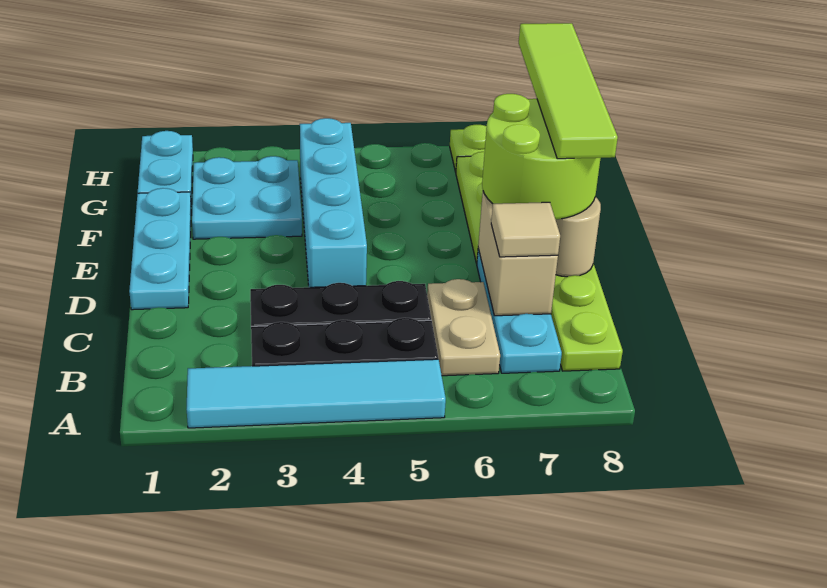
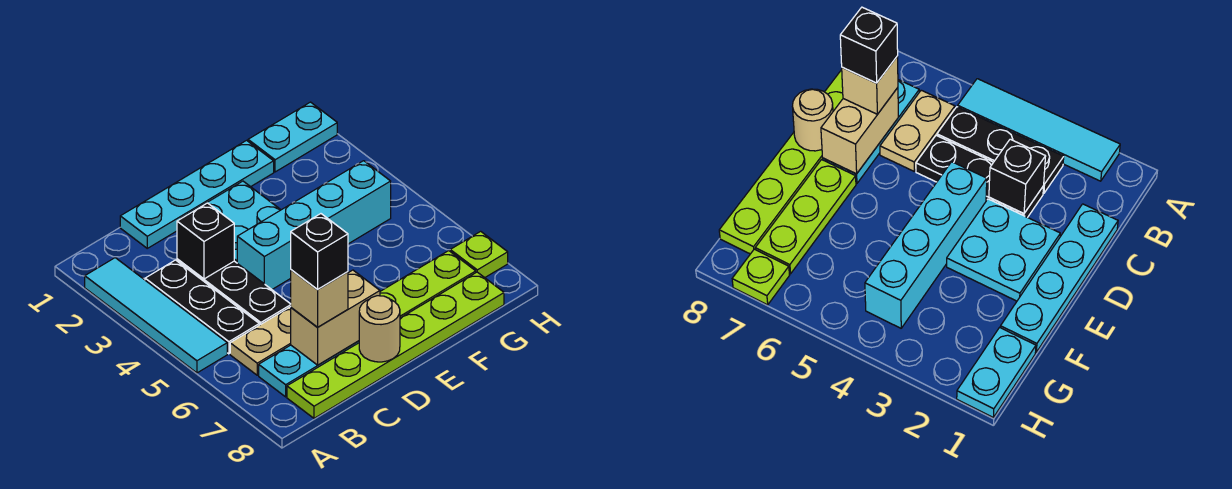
none -> black brick C3 level 2
tan tile C7 level 3 -> tan brick C7 level 3
none -> black brick C7 level 4
cyan plate D1:F1 level 1 -> cyan plate C1:F1 level 1
lime round brick D7:E8 level 3 -> none
lime tile D8:G8 level 4 -> none
cyan plate F2:G3 level 1 -> cyan plate D2:E3 level 1

